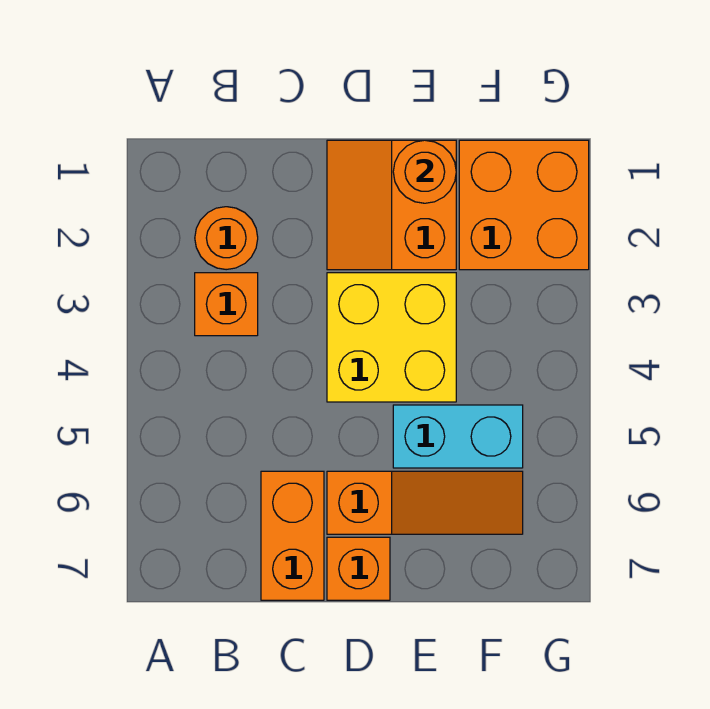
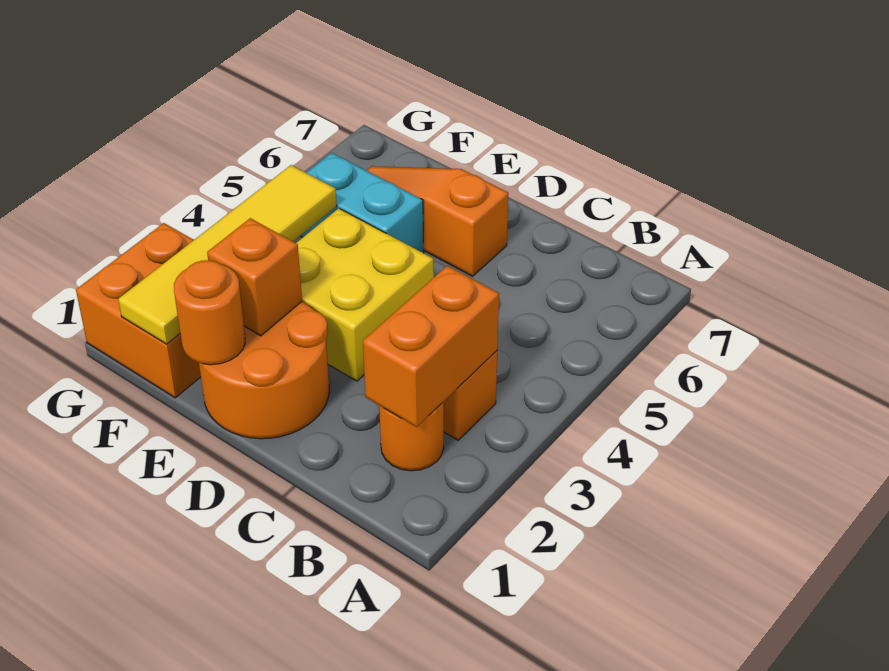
orange brick C6:C7 level 1 -> orange brick B2:B3 level 2
orange slope D1:E2 level 1 top E -> orange round brick D1:E2 level 1
orange brick D7 level 1 -> orange brick E2 level 2
none -> yellow tile F1:F4 level 2

